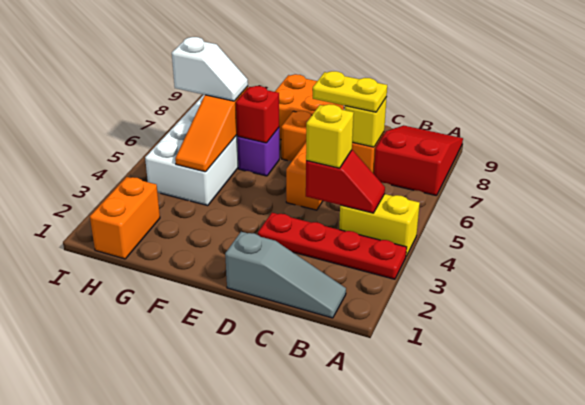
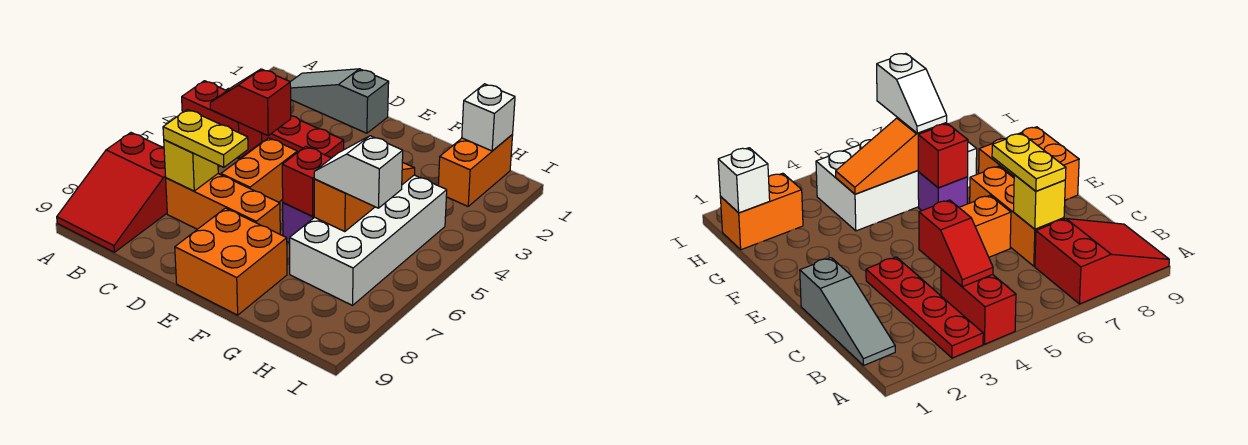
yellow brick A4:B4 level 1 -> red brick A4:B4 level 1
yellow brick C4 level 3 -> none
none -> white brick H1 level 2

